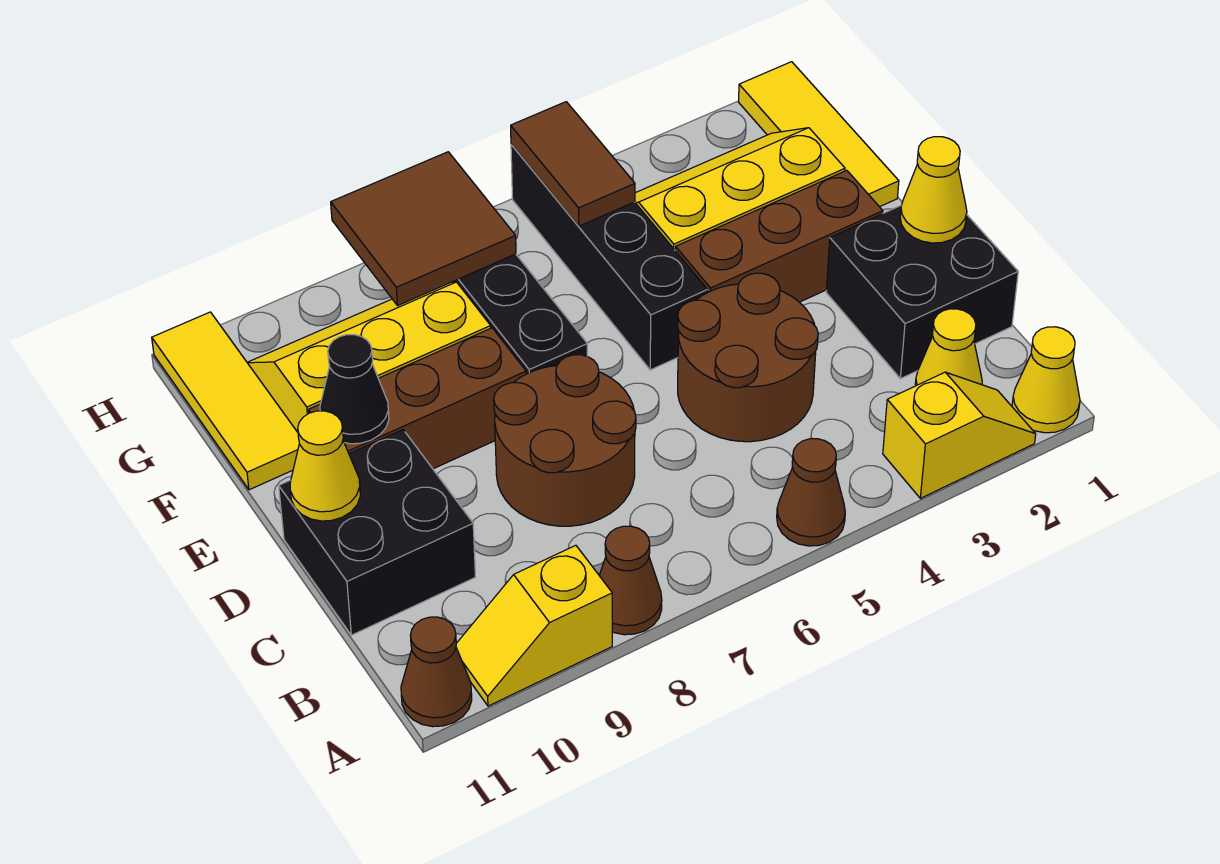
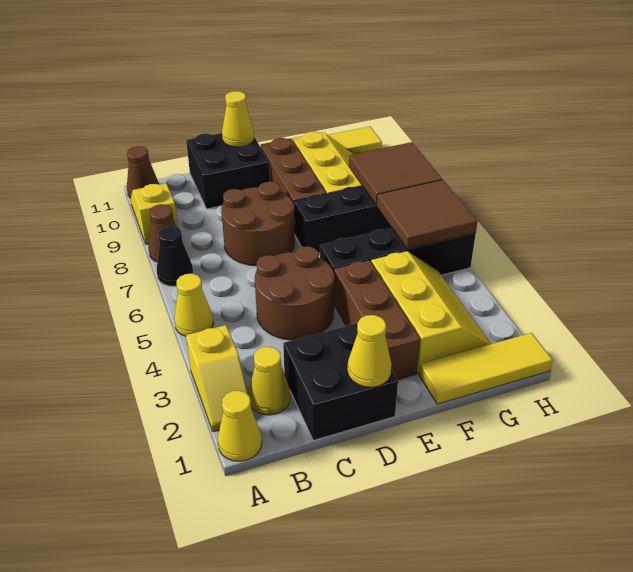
brown cone A5 level 1 -> yellow cone A5 level 1
black cone E10 level 2 -> black cone A7 level 1
brown tile G5:H5 level 2 -> brown tile G5:H6 level 2

